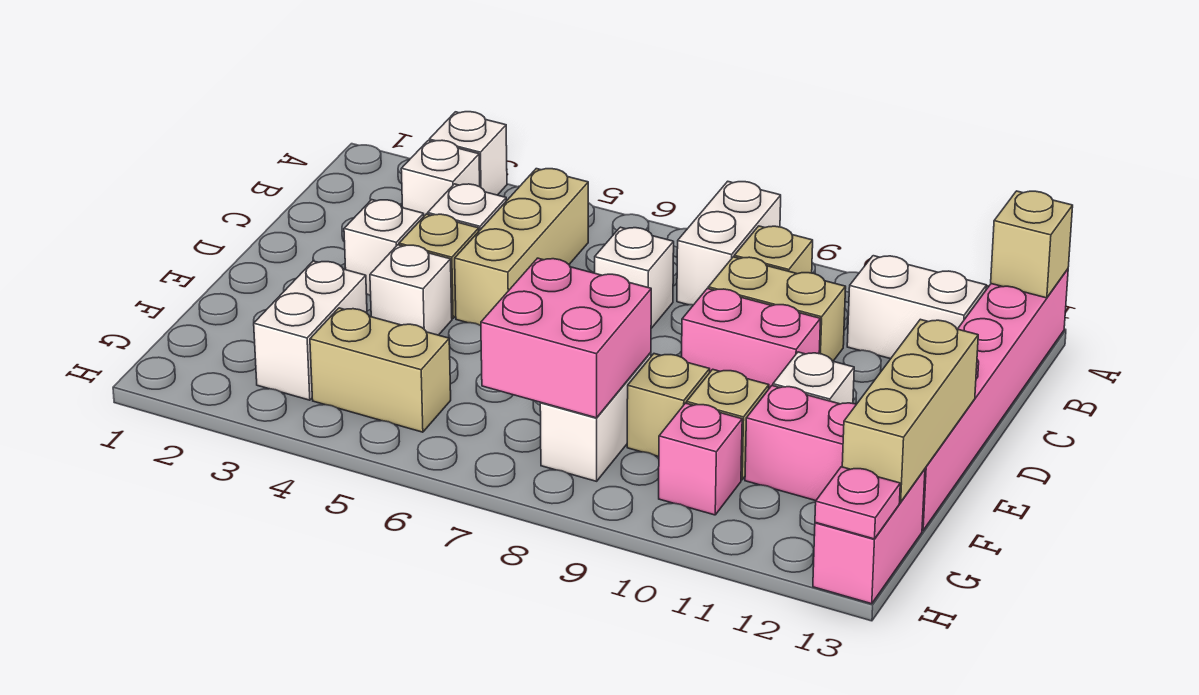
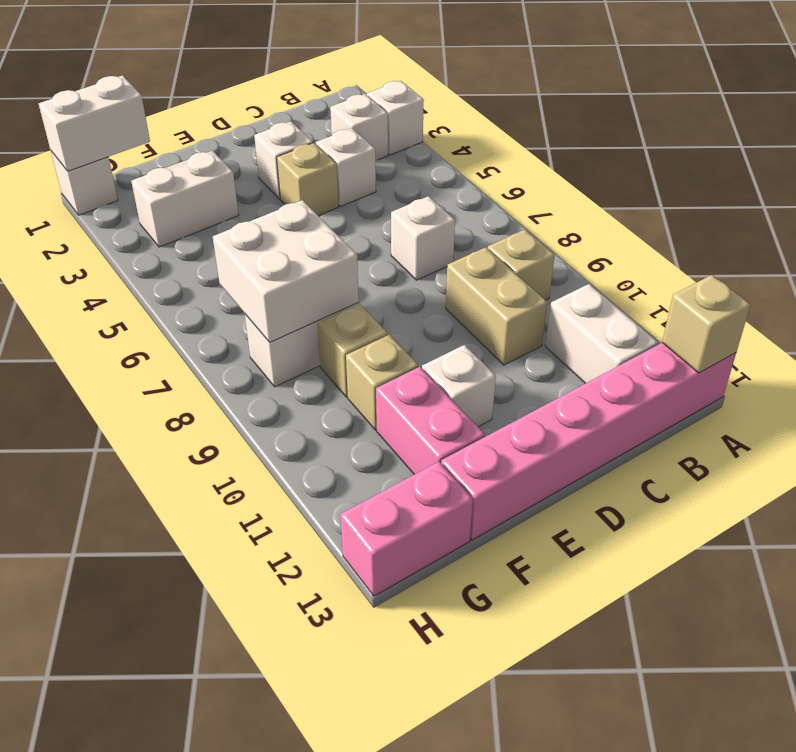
white brick A8:B8 level 1 -> white brick G1:H1 level 2
tan brick B5:D5 level 1 -> none
pink brick D9:D10 level 1 -> none
white brick E4 level 1 -> white brick H1 level 1
tan brick E13:G13 level 2 -> none
pink brick F7:G8 level 2 -> white brick F7:G8 level 2
tan brick G4:G5 level 1 -> none
pink brick G10 level 1 -> none
pink plate H13 level 2 -> none

